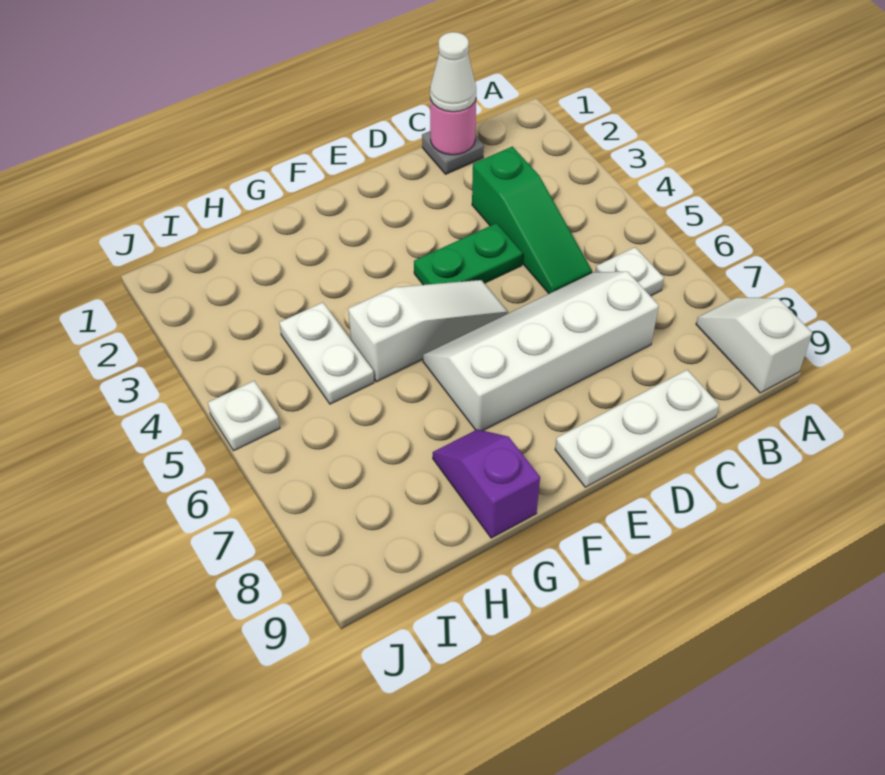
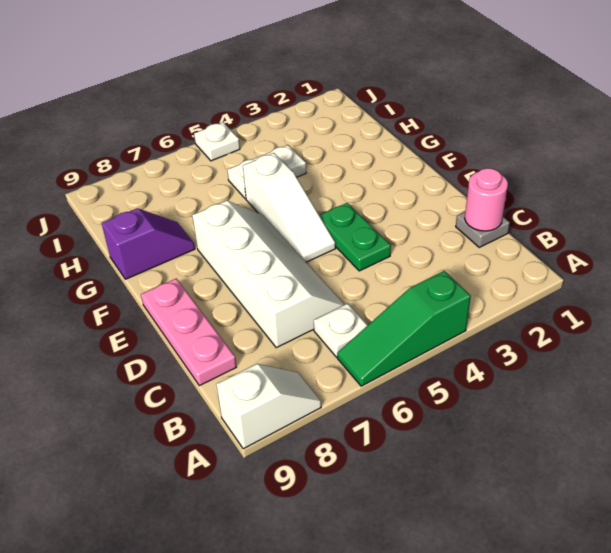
white cone C1 level 3 -> none
green slope C3:C5 level 1 top 3 -> green slope A4:A6 level 1 top 4
white plate C9:E9 level 1 -> pink plate C9:E9 level 1

